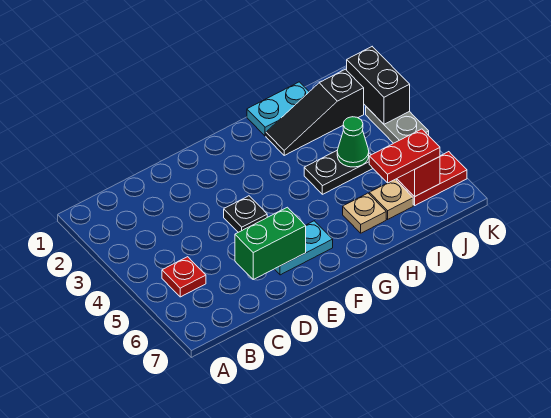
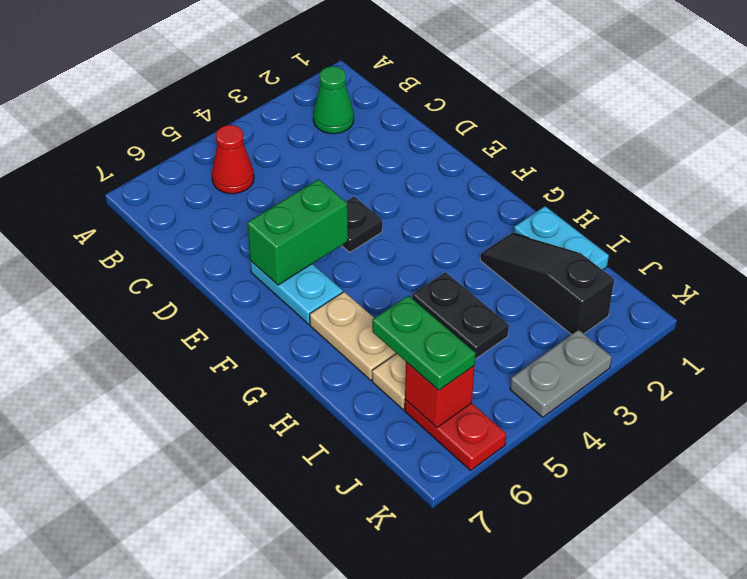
red plate B5 level 1 -> red cone B5 level 1
green brick D6:E6 level 2 -> green brick E5:E6 level 2
tan plate H6 level 1 -> tan plate G6:H6 level 1
green cone I4 level 2 -> green cone B2 level 1
red plate I6:J6 level 3 -> green plate I6:J6 level 3
black brick K2:K3 level 2 -> none

